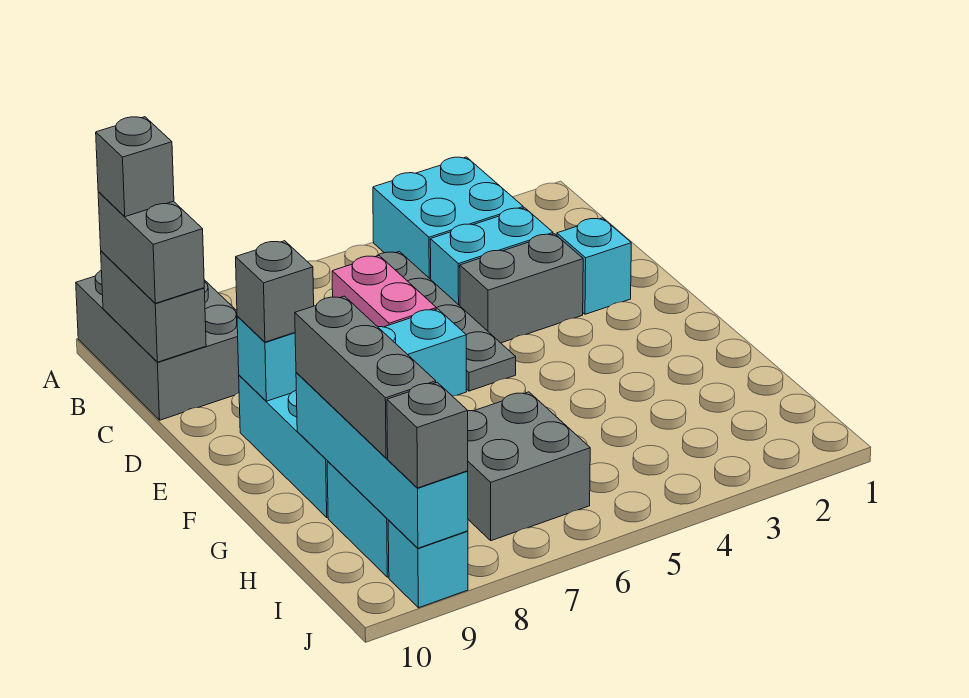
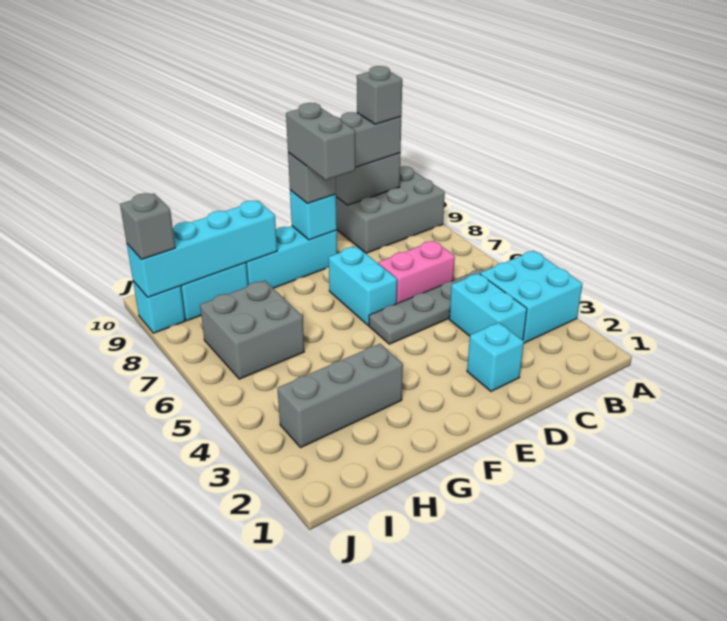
grey brick D3:D4 level 1 -> grey brick E8:E9 level 4
grey brick G9:I9 level 3 -> grey brick G3:I3 level 1

